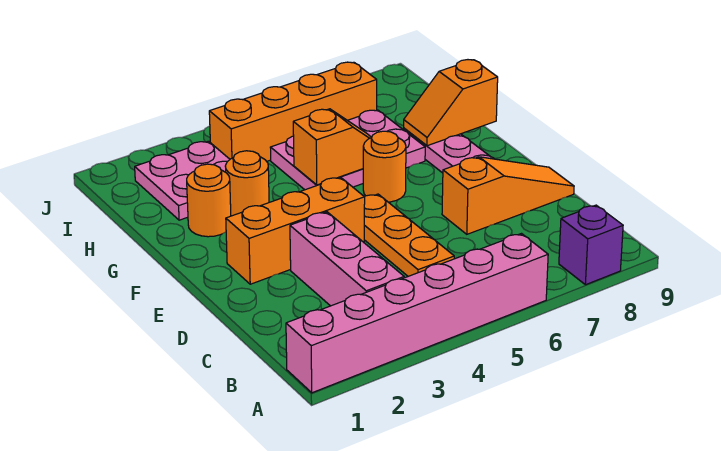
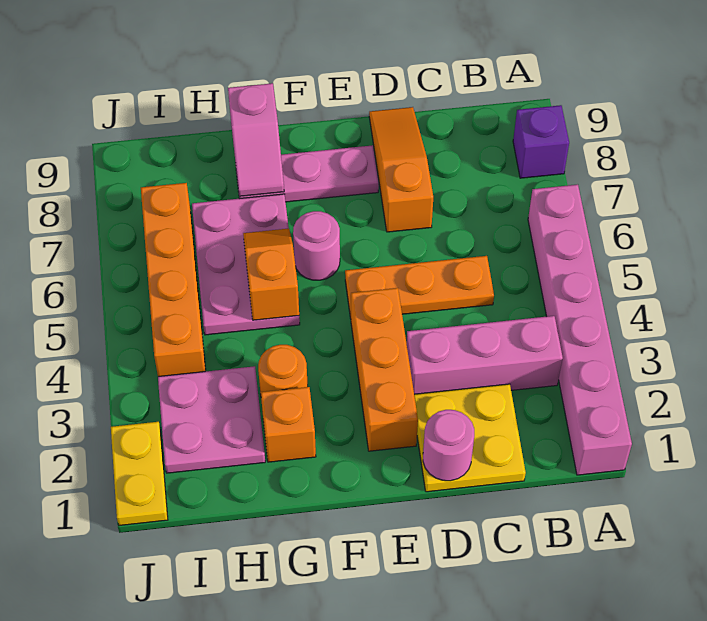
none -> yellow plate C1:D2 level 1
none -> pink round brick D1 level 2
orange round brick F6 level 1 -> pink round brick F6 level 1
orange round brick G2 level 1 -> orange brick G2 level 1
orange slope G8:G9 level 2 top 9 -> pink slope G8:G9 level 2 top 9
none -> yellow plate J1:J2 level 1

